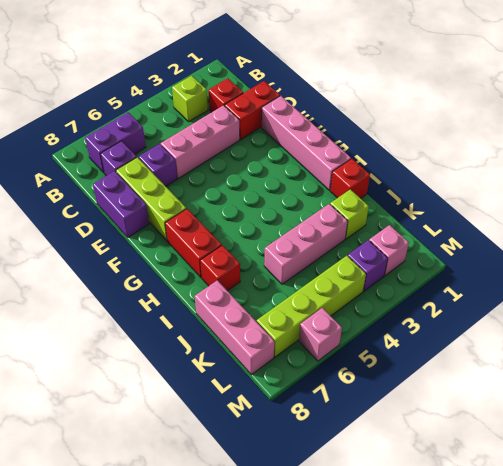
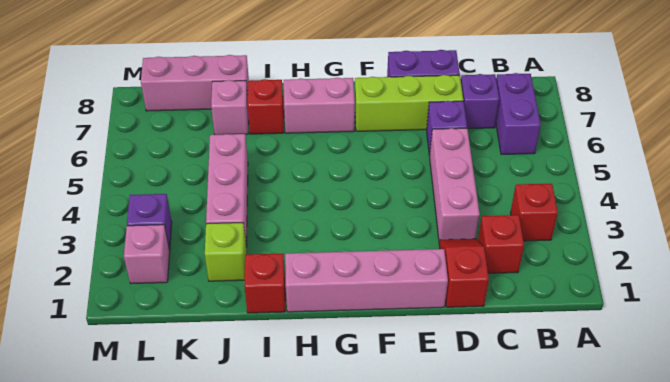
lime brick B3 level 1 -> red brick B3 level 1
red brick D1:D2 level 1 -> red slope D1:D2 level 1 top 1
red brick G7:H7 level 1 -> pink brick G7:H7 level 1
lime brick L4:L7 level 1 -> none
pink brick M6 level 1 -> pink brick J7 level 1

